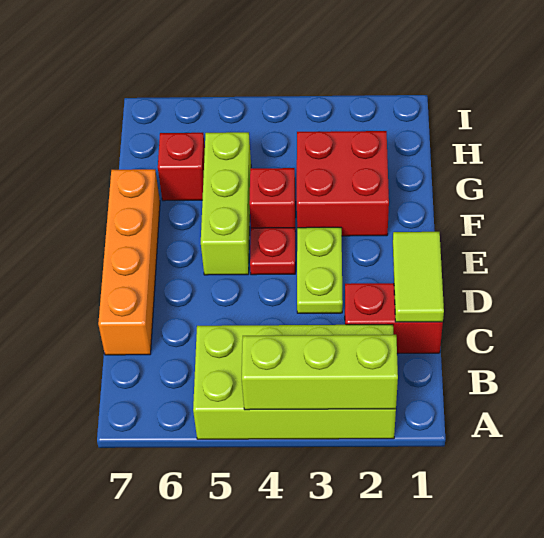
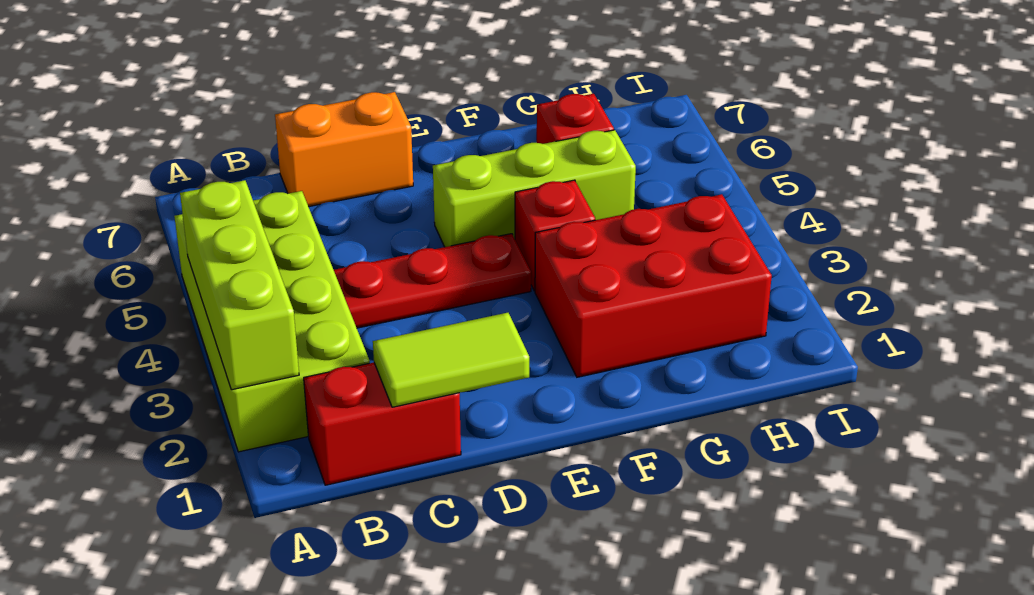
red brick C1:C2 level 1 -> red brick B1:C1 level 1
orange brick C7:F7 level 1 -> orange brick C7:D7 level 1
lime plate D3:E3 level 1 -> none
red plate E4 level 1 -> red plate C4:E4 level 1
red brick F2:G3 level 1 -> red brick F2:H3 level 1

